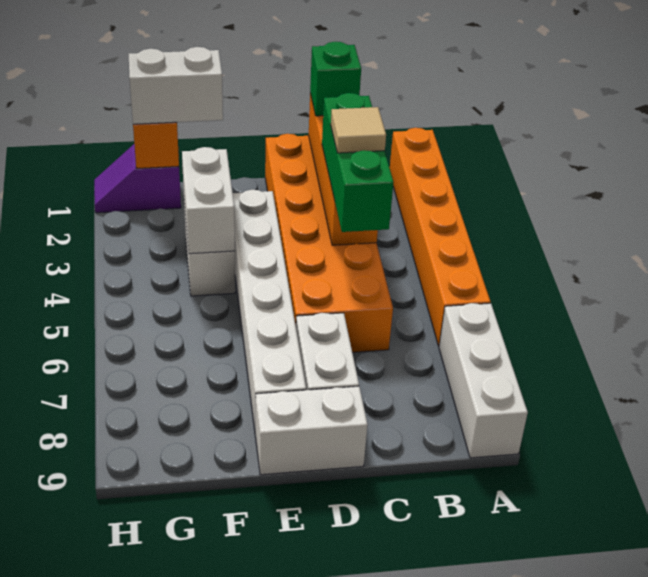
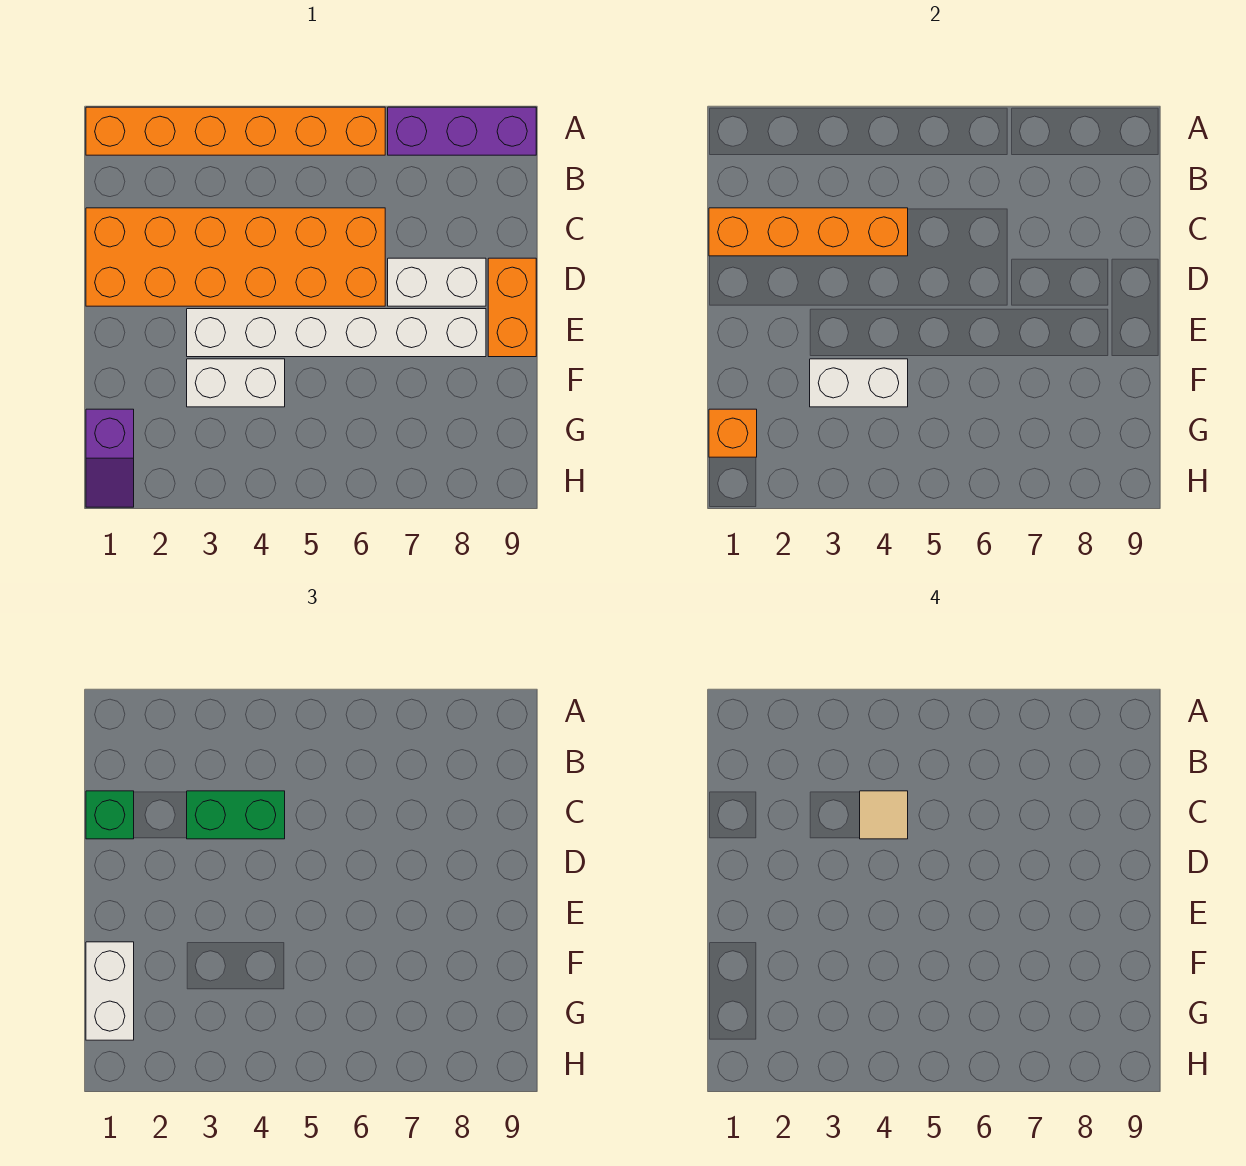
white brick A7:A9 level 1 -> purple brick A7:A9 level 1
green brick C3:C5 level 3 -> green brick C3:C4 level 3
white brick D9:E9 level 1 -> orange brick D9:E9 level 1

